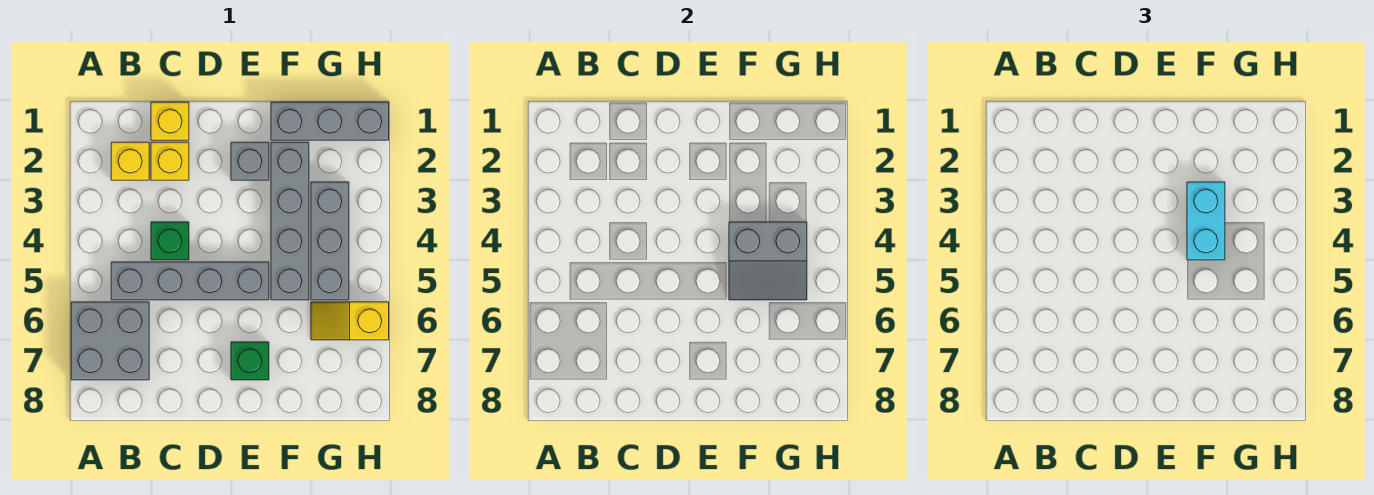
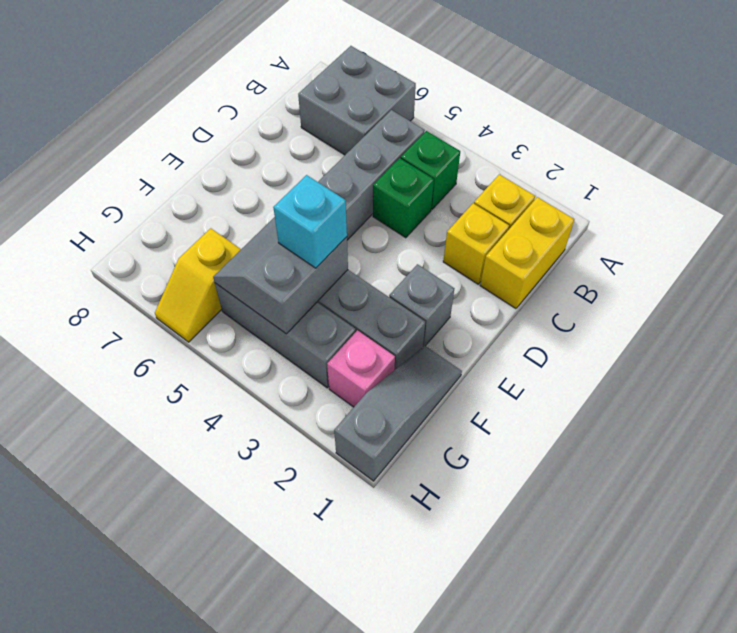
yellow brick C1 level 1 -> yellow brick B1:C1 level 1
green brick E7 level 1 -> green brick B4 level 1
grey brick F1:H1 level 1 -> grey slope F1:H1 level 1 top H
cyan brick F3:F4 level 3 -> cyan brick F4 level 3
none -> pink brick G2 level 1
yellow slope G6:H6 level 1 top H -> yellow slope G6:H6 level 1 top G

